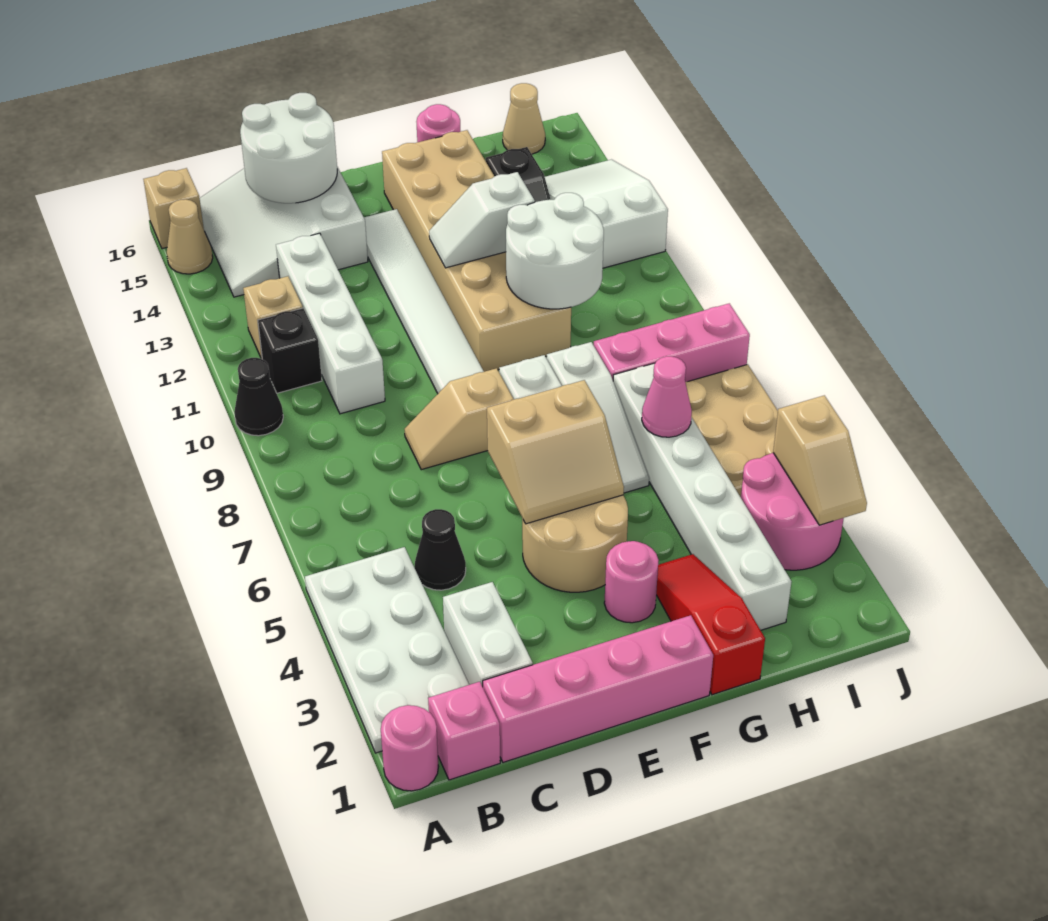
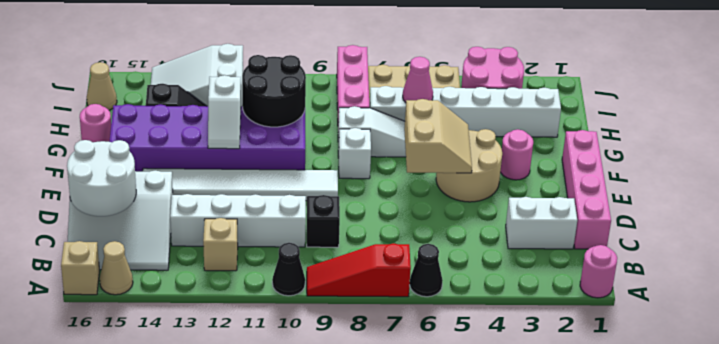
white plate A2:B5 level 1 -> none
pink brick B1 level 1 -> none
black brick B11 level 1 -> black brick C9 level 1
black cone C5 level 1 -> black cone A6 level 1
tan slope D8:E8 level 1 top E -> none
tan brick F10:G15 level 1 -> purple brick F10:G15 level 1
red slope G1:G3 level 1 top 1 -> red slope A7:A9 level 1 top 7
white round brick G10:H11 level 2 -> black round brick G10:H11 level 2
tan slope J3:J4 level 2 top 4 -> none

